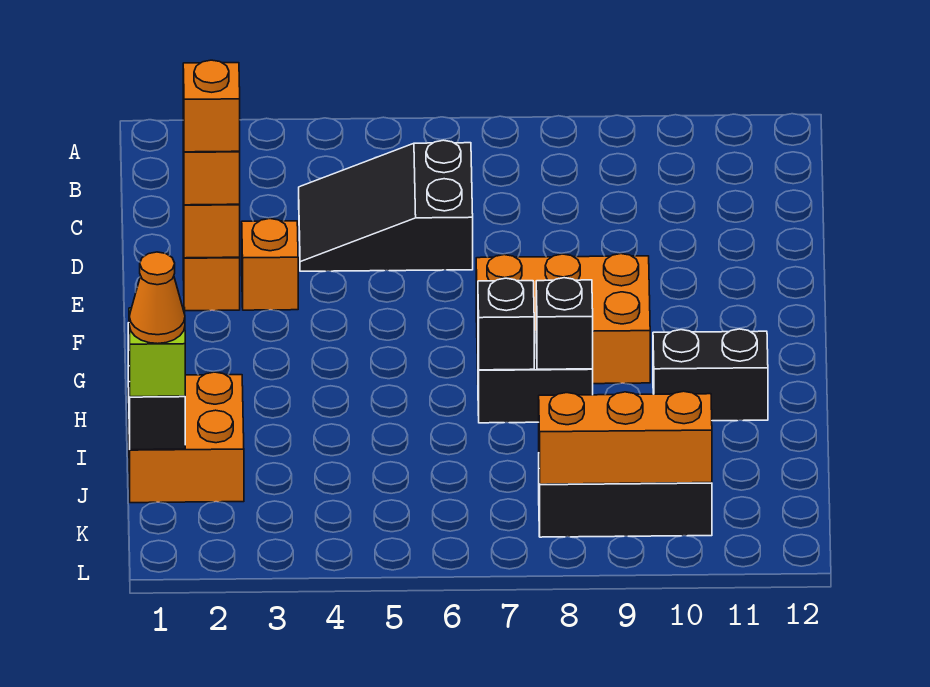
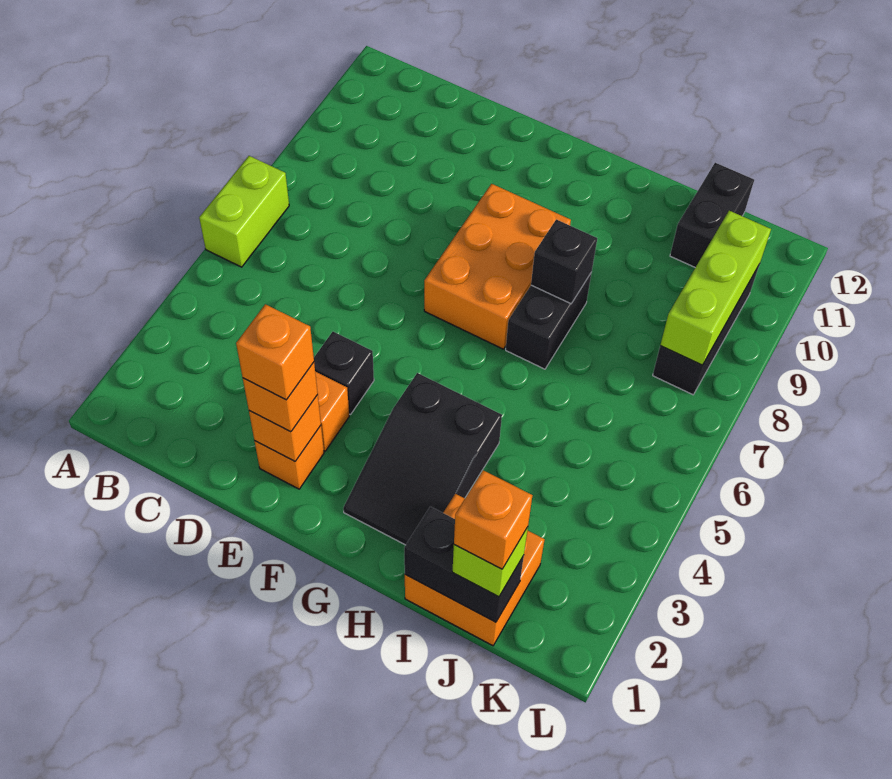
none -> lime brick A6:A7 level 1
black slope C4:D6 level 1 top 6 -> black slope G2:H4 level 1 top 4
black brick H7 level 2 -> black brick E4 level 1
black brick H10:H11 level 1 -> black brick J11:J12 level 1
orange cone J1 level 4 -> orange brick J1 level 4
orange brick K8:K10 level 2 -> lime brick K8:K10 level 2

